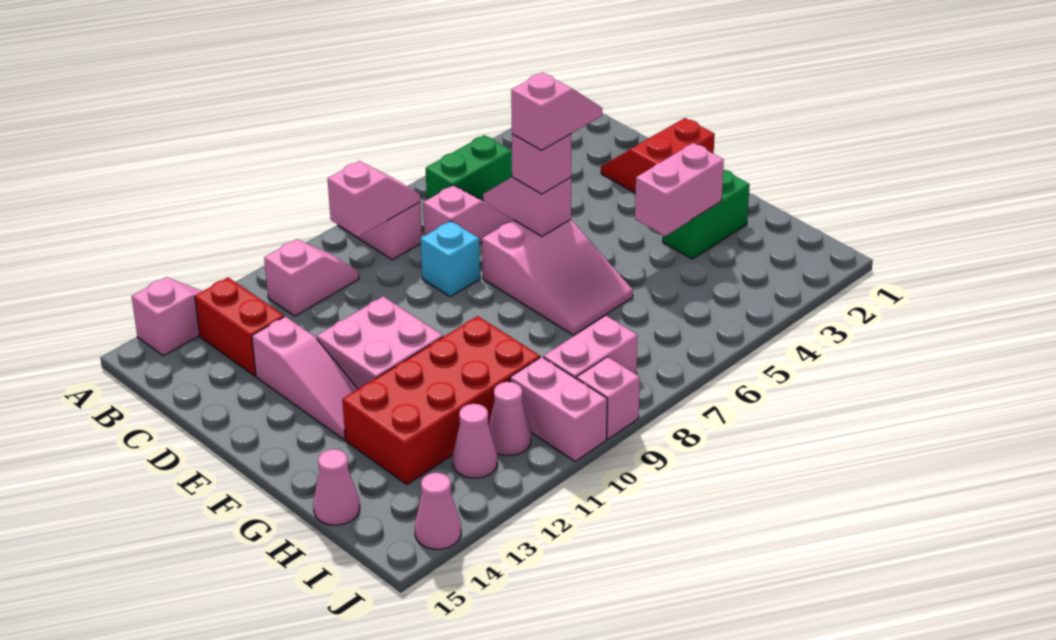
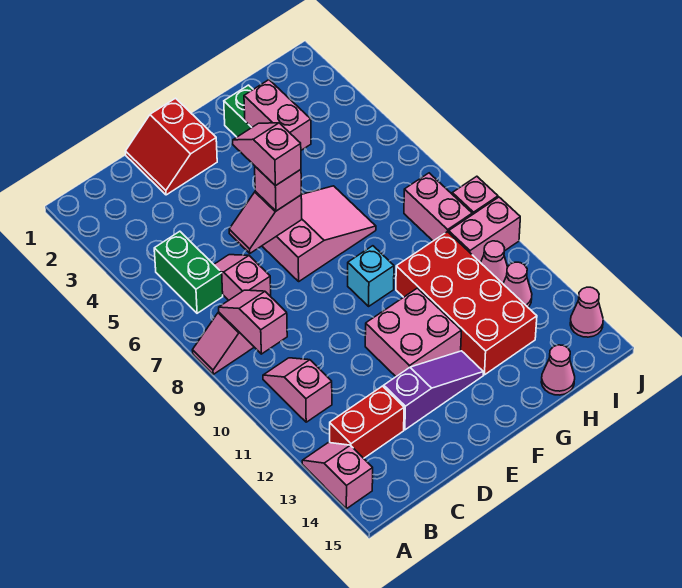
cyan brick D8 level 1 -> cyan brick F9 level 1
pink slope D13:F13 level 1 top D -> purple slope D13:F13 level 1 top D

